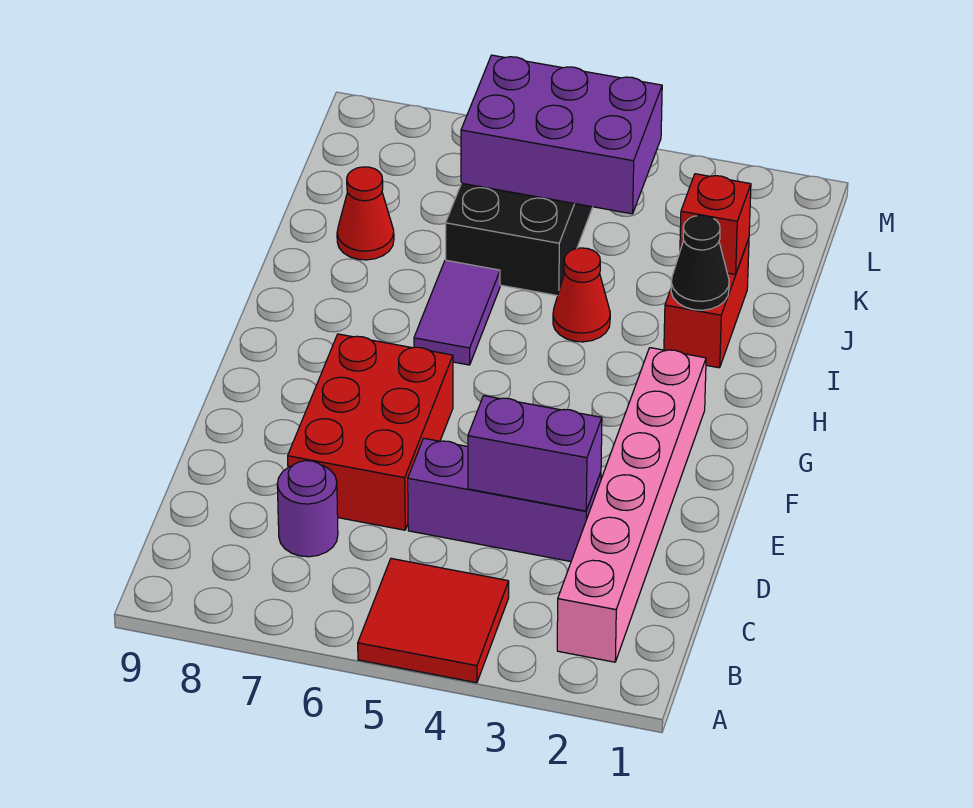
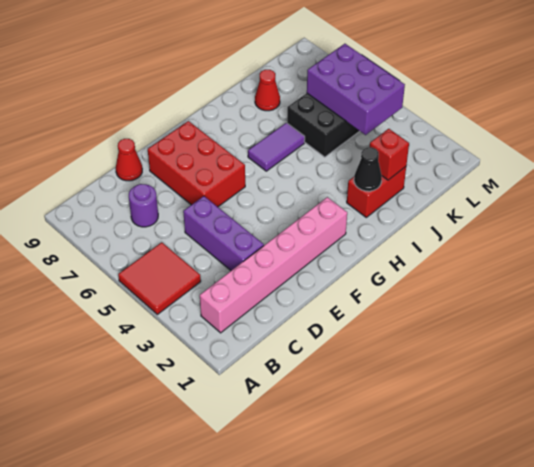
purple brick D3:D4 level 2 -> none
red brick D6:F7 level 1 -> red brick E6:F8 level 1
red cone I4 level 1 -> red cone D9 level 1

